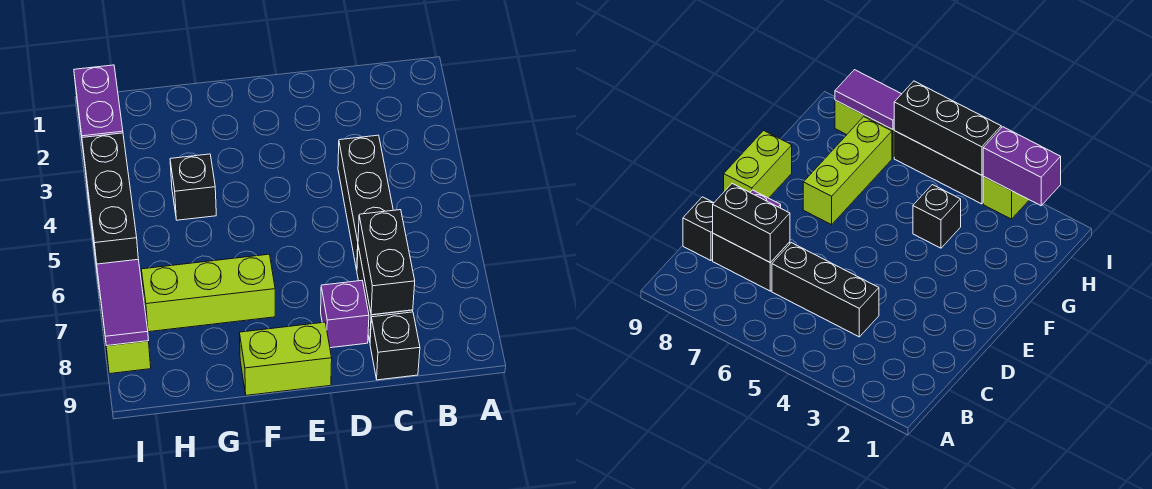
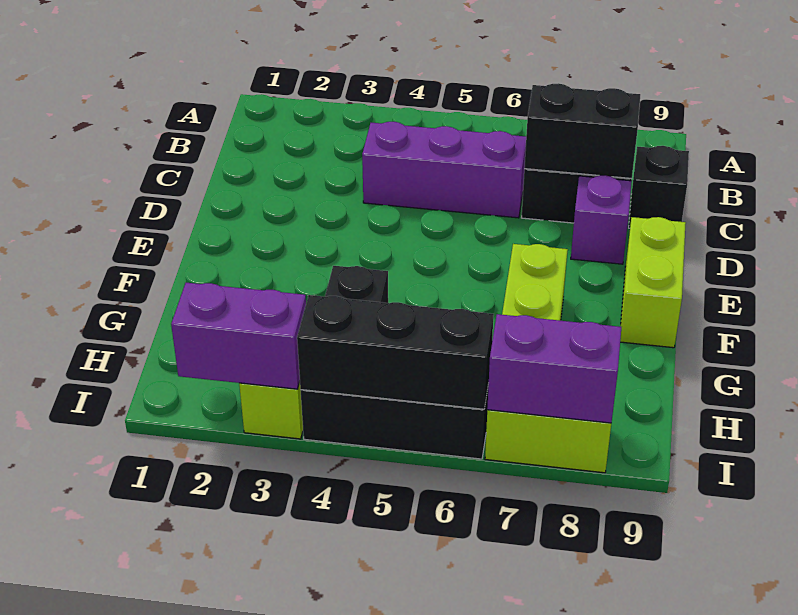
black brick C4:C6 level 1 -> purple brick C4:C6 level 1
purple tile I7:I8 level 2 -> purple brick I7:I8 level 2

